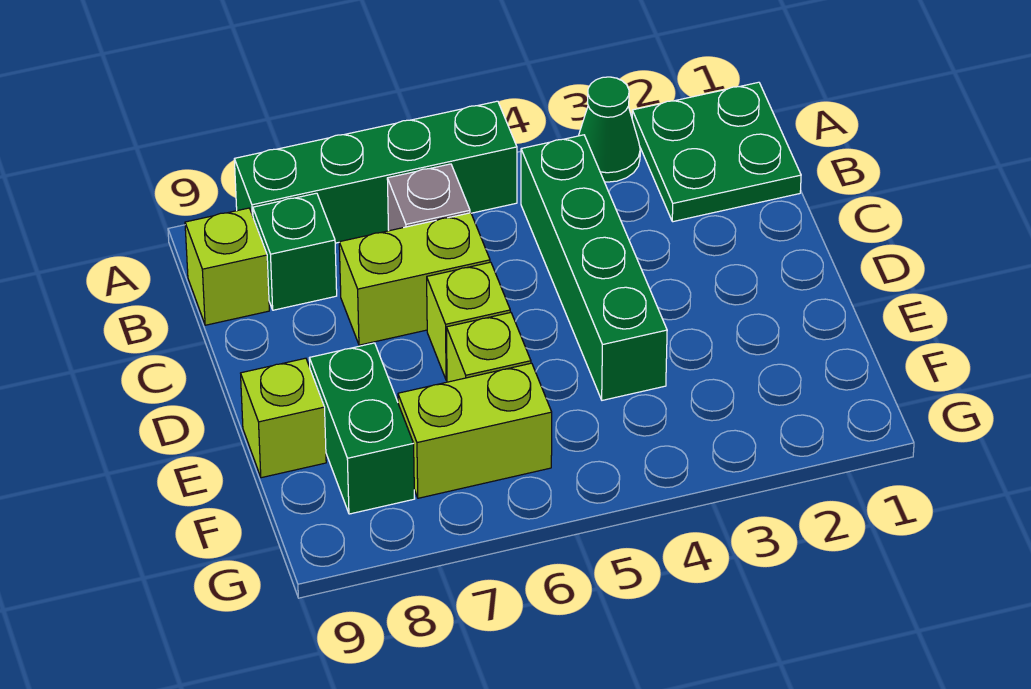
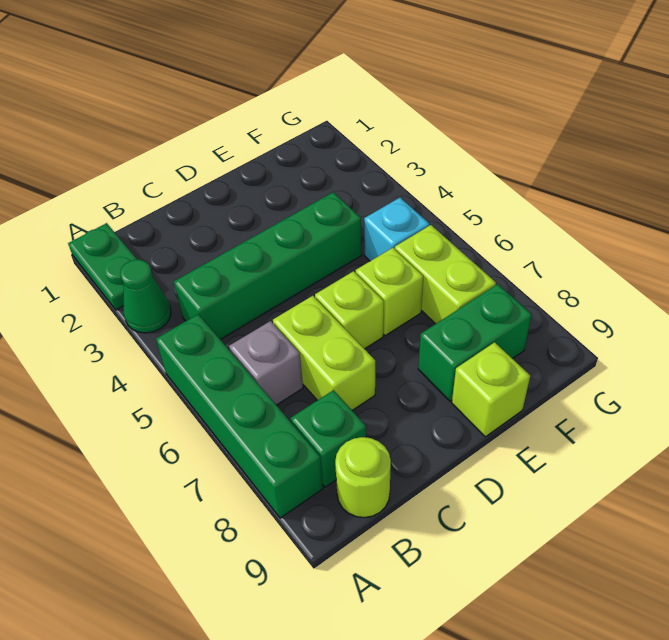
green plate A1:B2 level 1 -> green plate A1:A2 level 1
lime brick B9 level 1 -> lime round brick B9 level 1
none -> cyan brick F5 level 1

